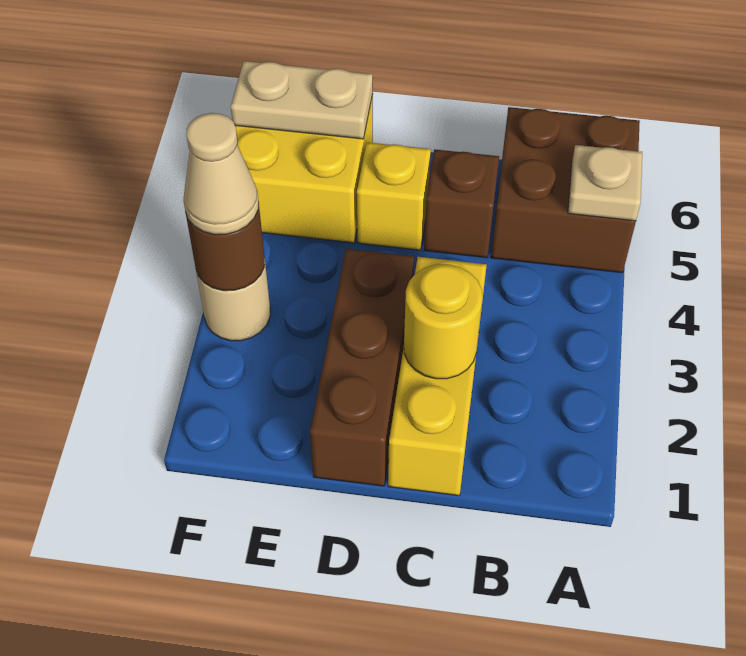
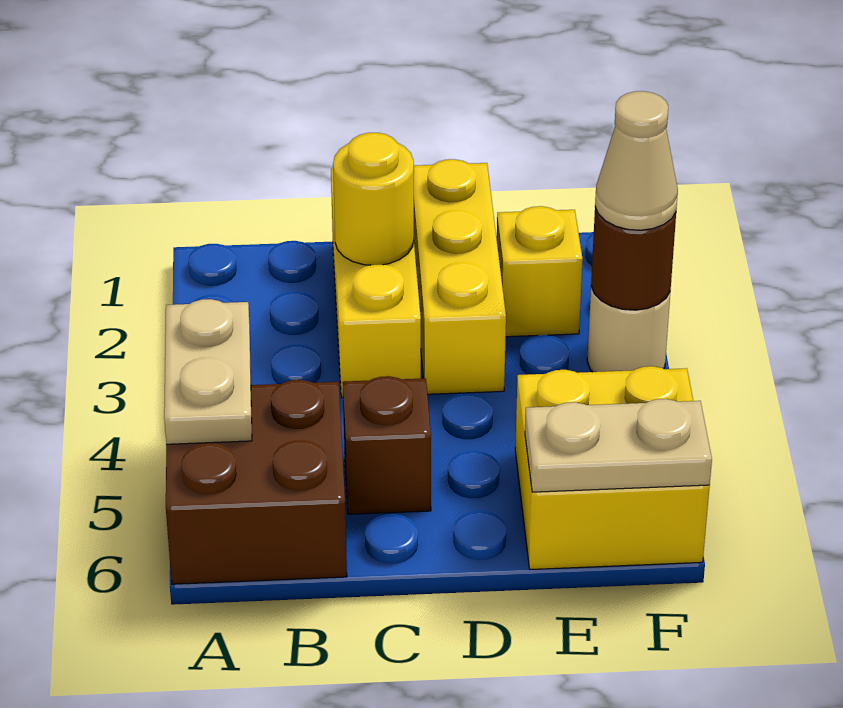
tan plate A5 level 2 -> tan plate A4:A5 level 2
brown brick D1:D3 level 1 -> yellow brick D1:D3 level 1
yellow brick D5 level 1 -> yellow brick E2 level 1

